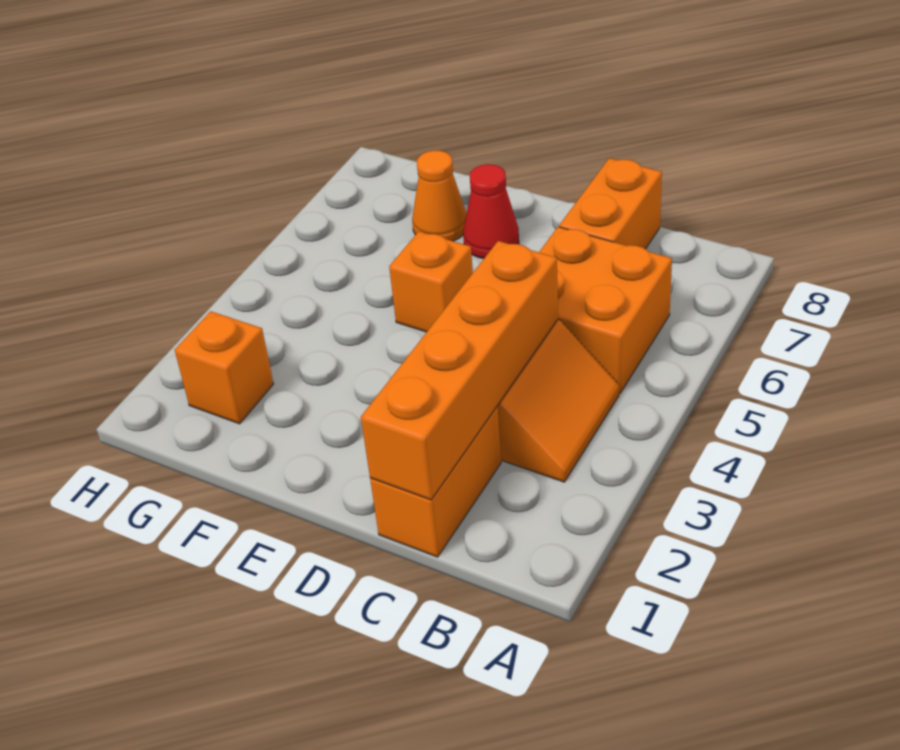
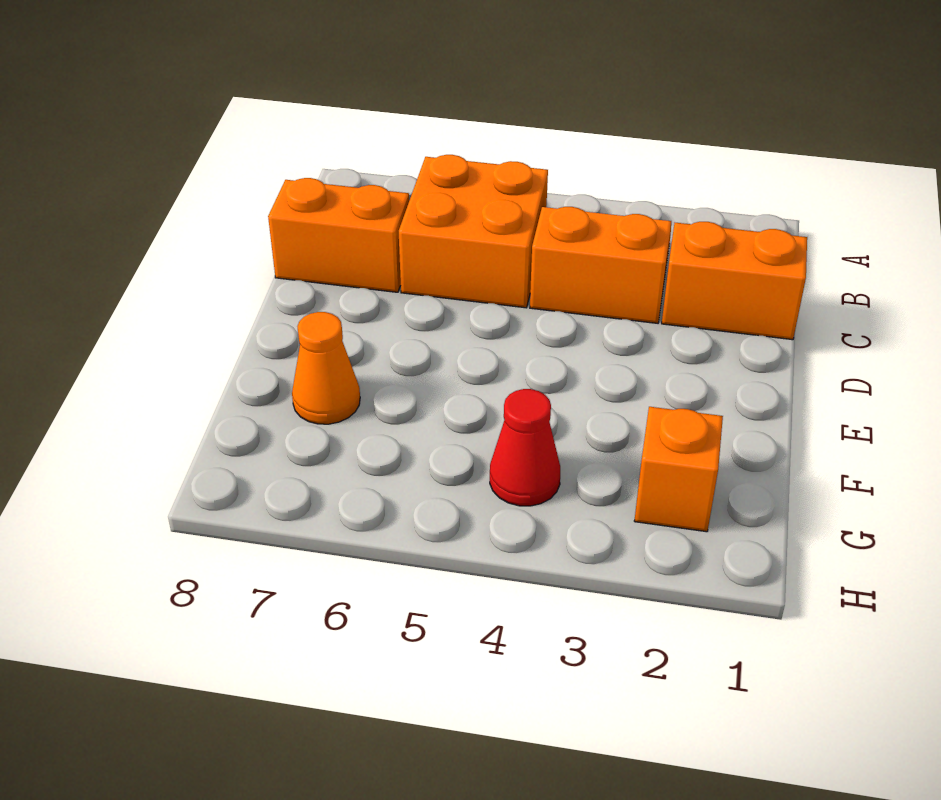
orange brick C1:C4 level 2 -> none
orange brick E5 level 1 -> none
red cone E7 level 1 -> red cone G4 level 1

